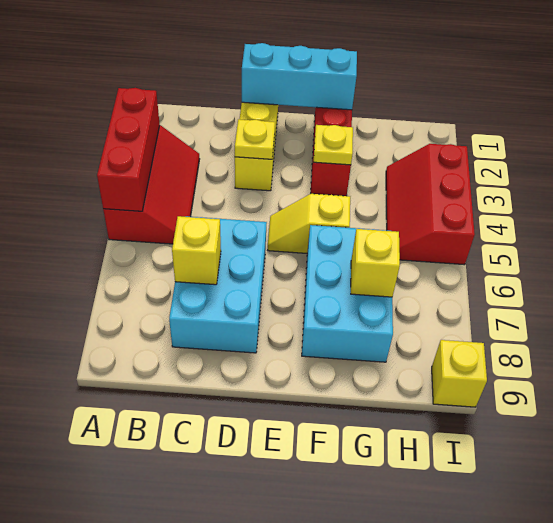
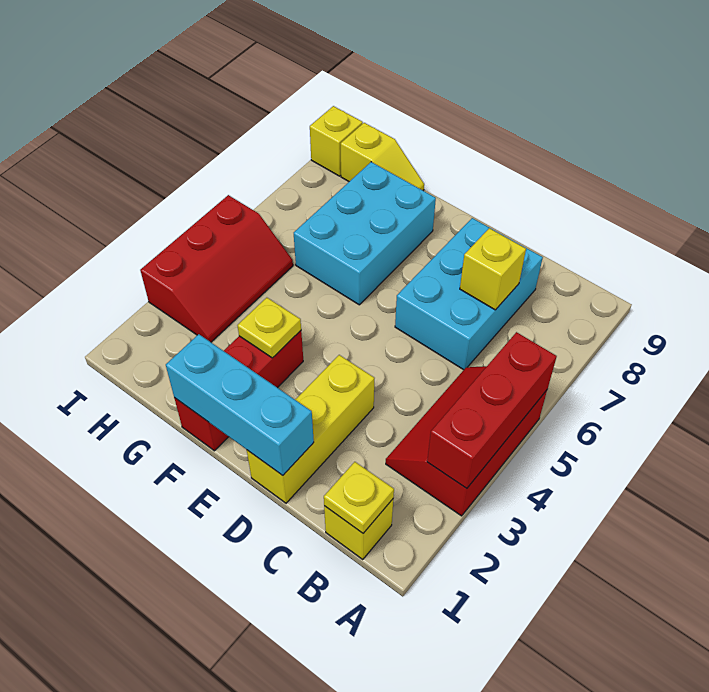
yellow plate D3 level 2 -> yellow plate B1 level 2
yellow slope E5:F5 level 1 top F -> yellow slope G9:H9 level 1 top H
yellow brick G7 level 2 -> yellow brick B1 level 1

